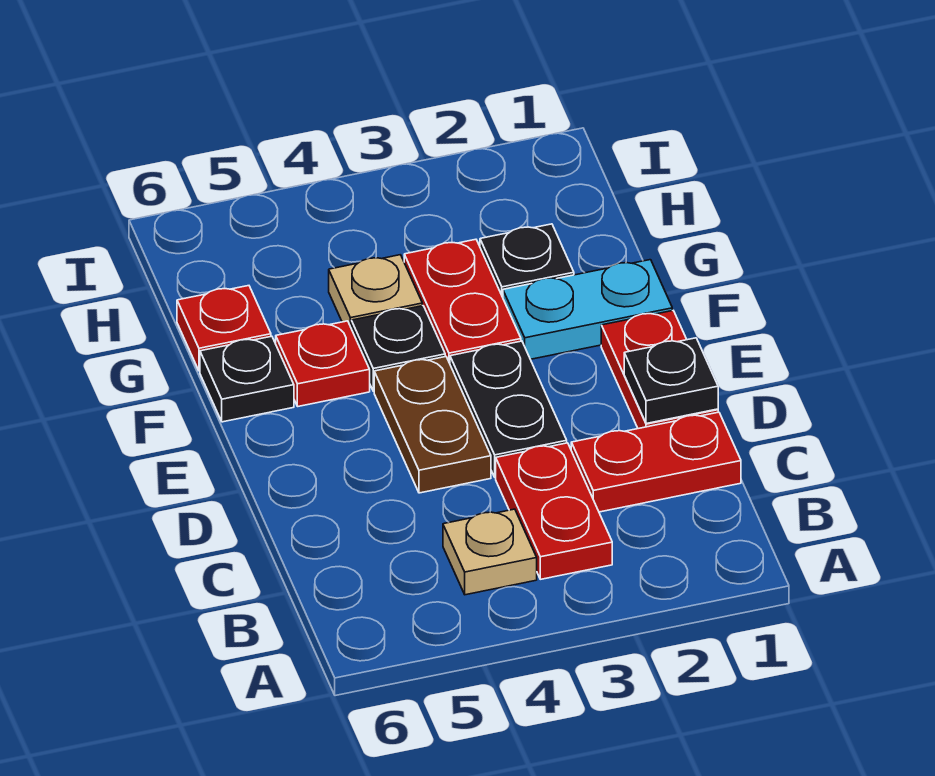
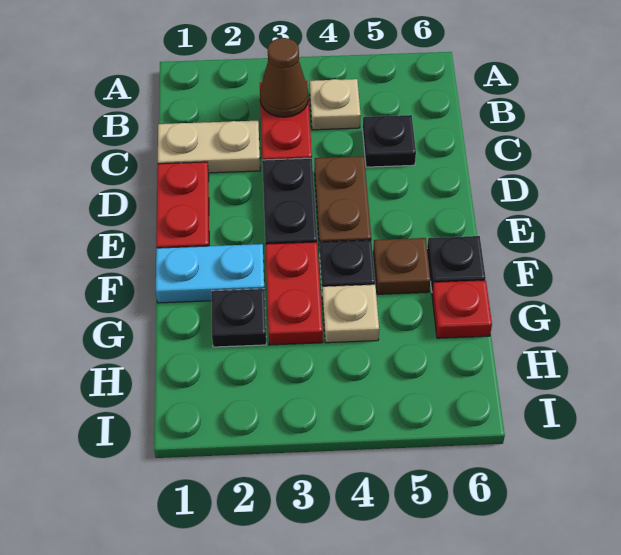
none -> brown cone B3 level 2
red plate C1:C2 level 1 -> tan plate C1:C2 level 1
black plate D1 level 2 -> black plate C5 level 1
red plate F5 level 1 -> brown plate F5 level 1

